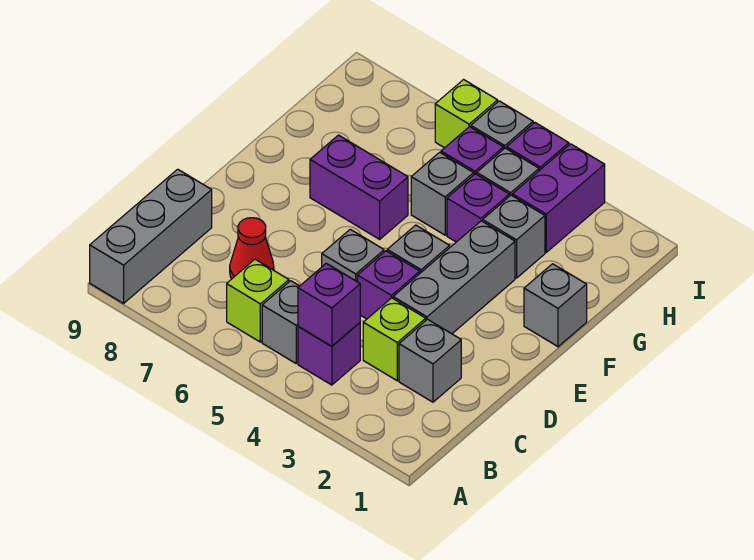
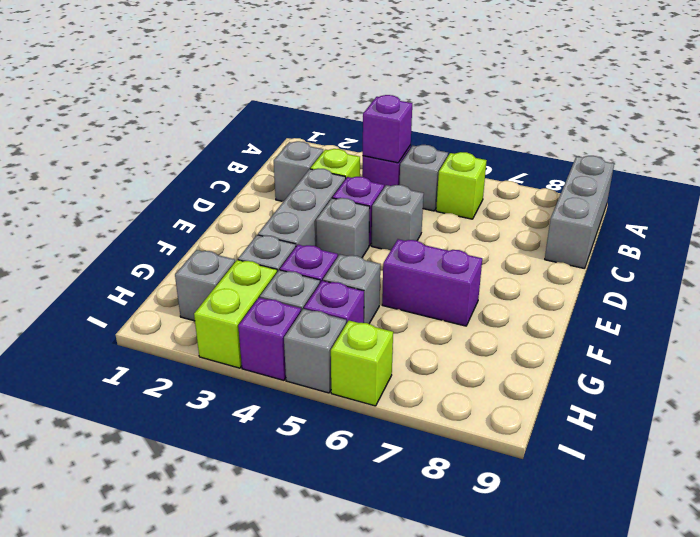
red cone C7 level 1 -> none
grey brick F1 level 1 -> grey brick H2 level 1
purple brick H3:I3 level 1 -> lime brick H3:I3 level 1

